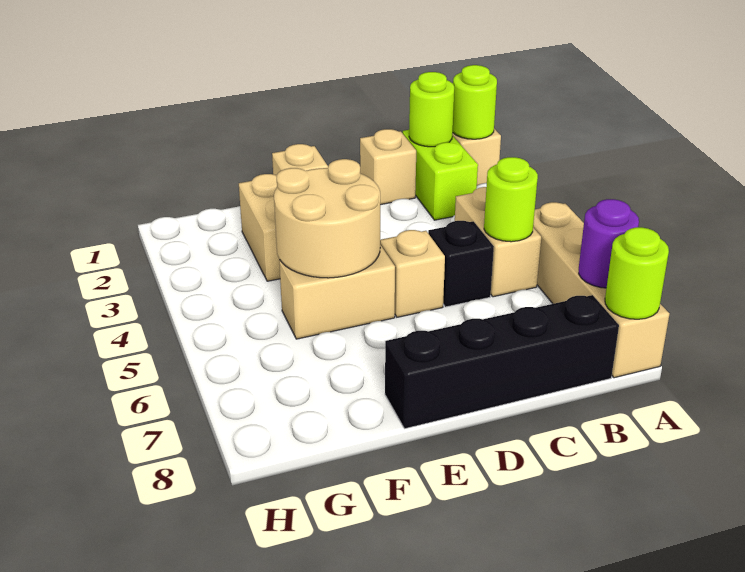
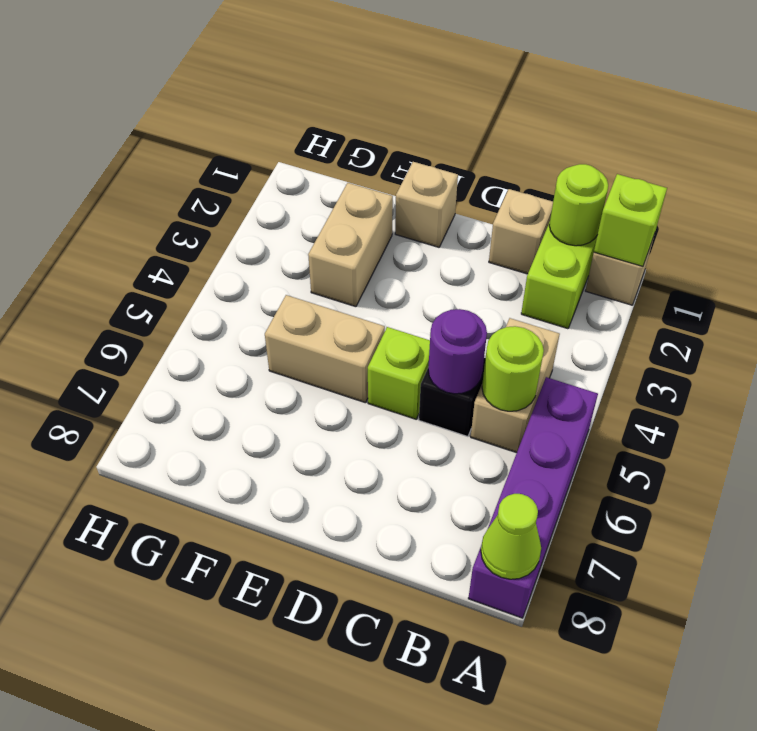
lime round brick A1 level 2 -> lime brick A1 level 2
tan brick A5:A8 level 1 -> purple brick A5:A8 level 1
purple round brick A7 level 2 -> purple round brick C5 level 2
lime round brick A8 level 2 -> lime cone A8 level 2
black brick B8:E8 level 1 -> none
tan brick D5 level 1 -> lime brick D5 level 1
tan round brick E4:F5 level 2 -> none

